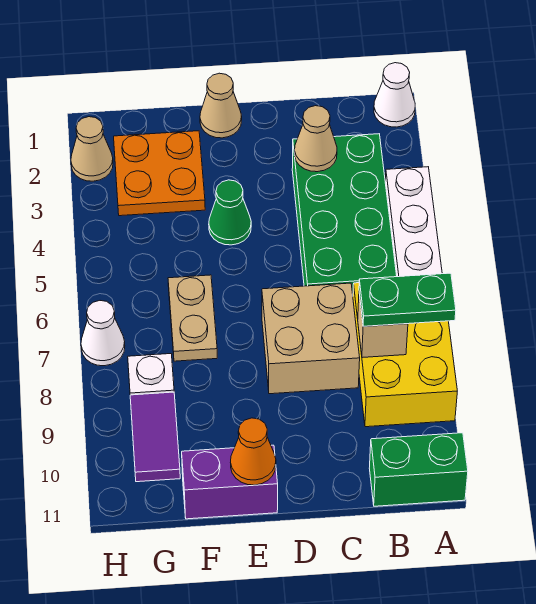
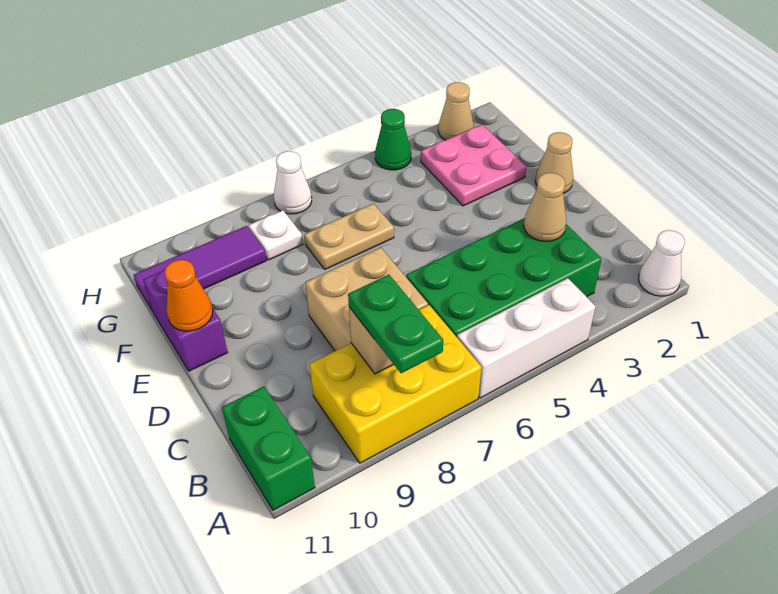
green cone E4 level 1 -> green cone H4 level 1
orange plate F2:G3 level 1 -> pink plate F2:G3 level 1
purple tile G9:G10 level 1 -> purple tile G9:G11 level 1

